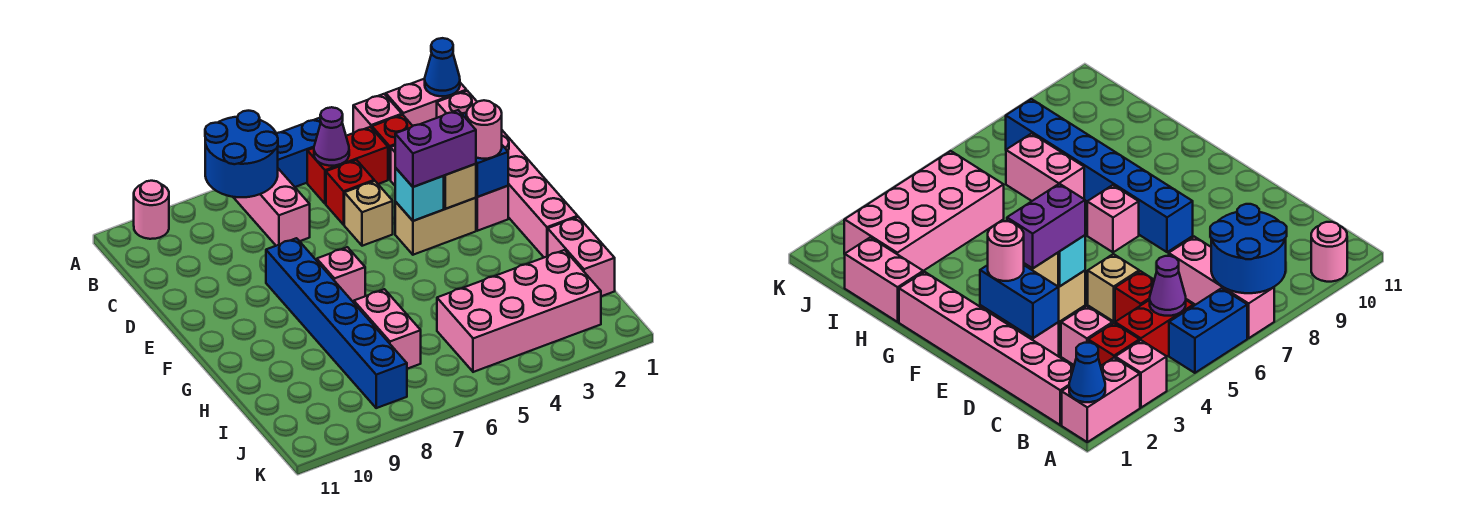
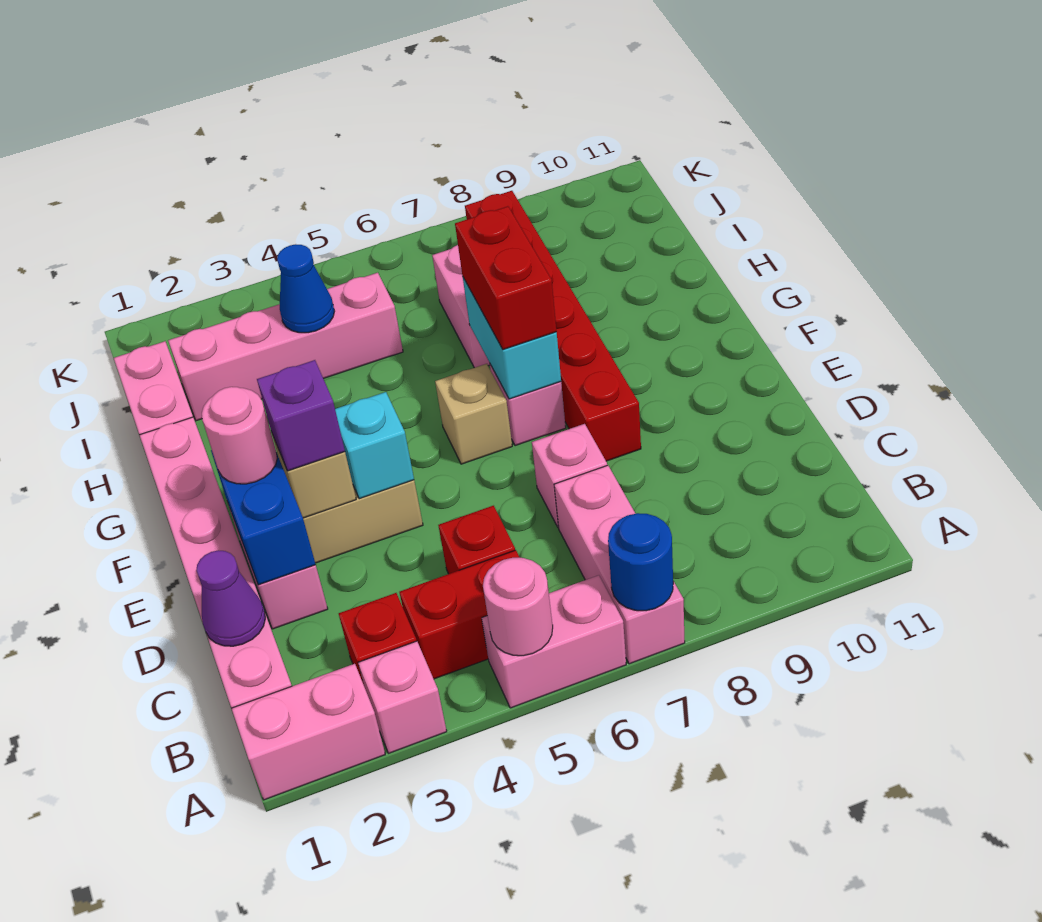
blue cone A1 level 2 -> blue cone I4 level 2
blue brick A5:A6 level 1 -> pink brick A5:A6 level 1
blue round brick A7:B8 level 2 -> blue round brick A7 level 2
pink round brick A10 level 1 -> pink round brick A5 level 2
purple cone B5 level 2 -> purple cone C1 level 2
pink brick C3 level 1 -> pink brick D7 level 1
tan brick D5 level 1 -> tan brick F6 level 1
purple brick E3:E4 level 3 -> purple brick E3 level 3
blue brick E8:J8 level 1 -> red brick E8:J8 level 1
none -> cyan brick F7:G7 level 2
none -> red brick F7:G7 level 3
pink brick I2:J5 level 1 -> pink brick I2:I5 level 1

